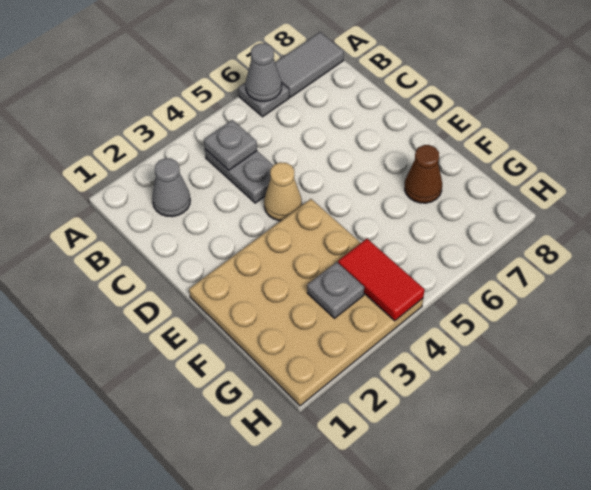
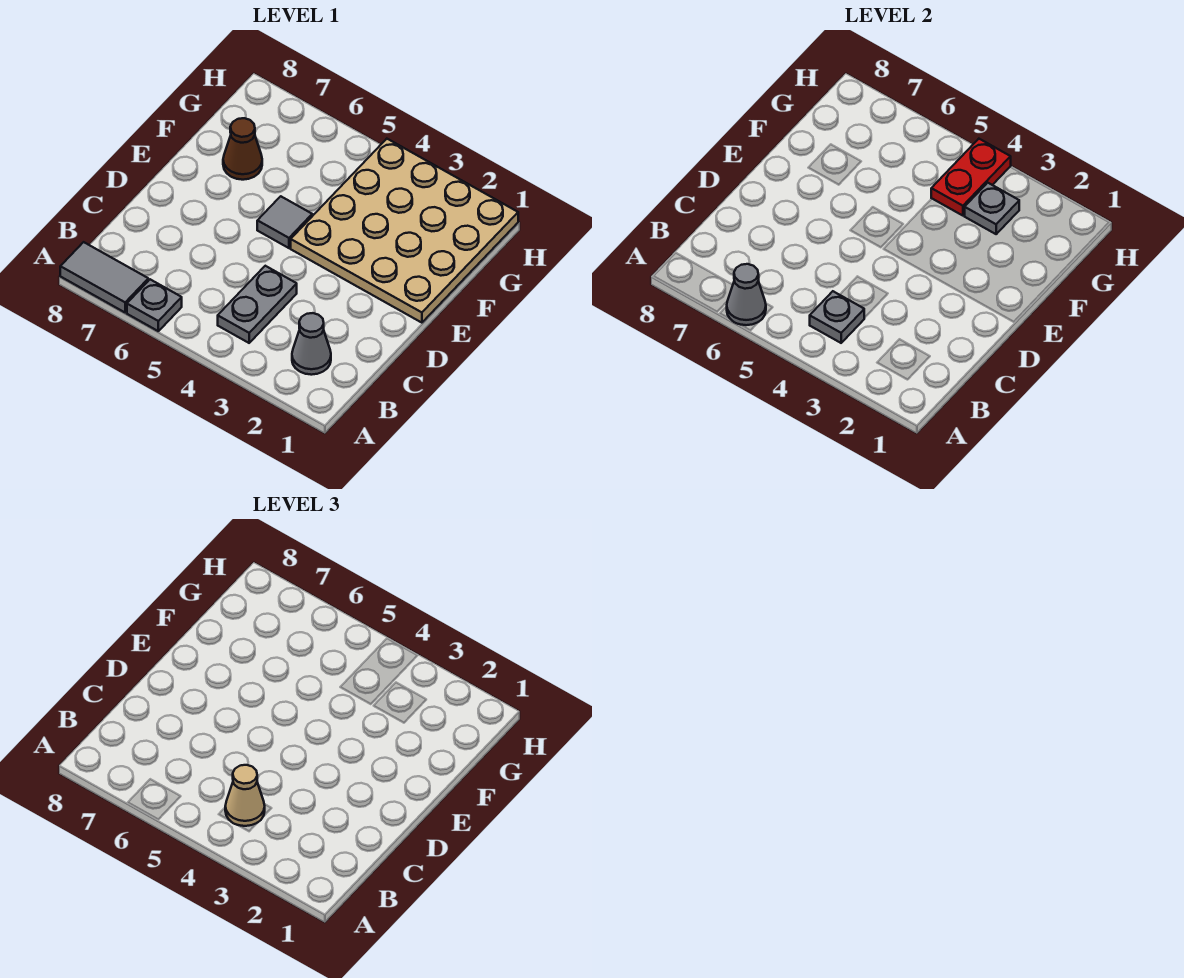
tan cone D4 level 1 -> tan cone B4 level 3
none -> grey tile E5 level 1
red tile G4:H4 level 2 -> red plate G4:H4 level 2

